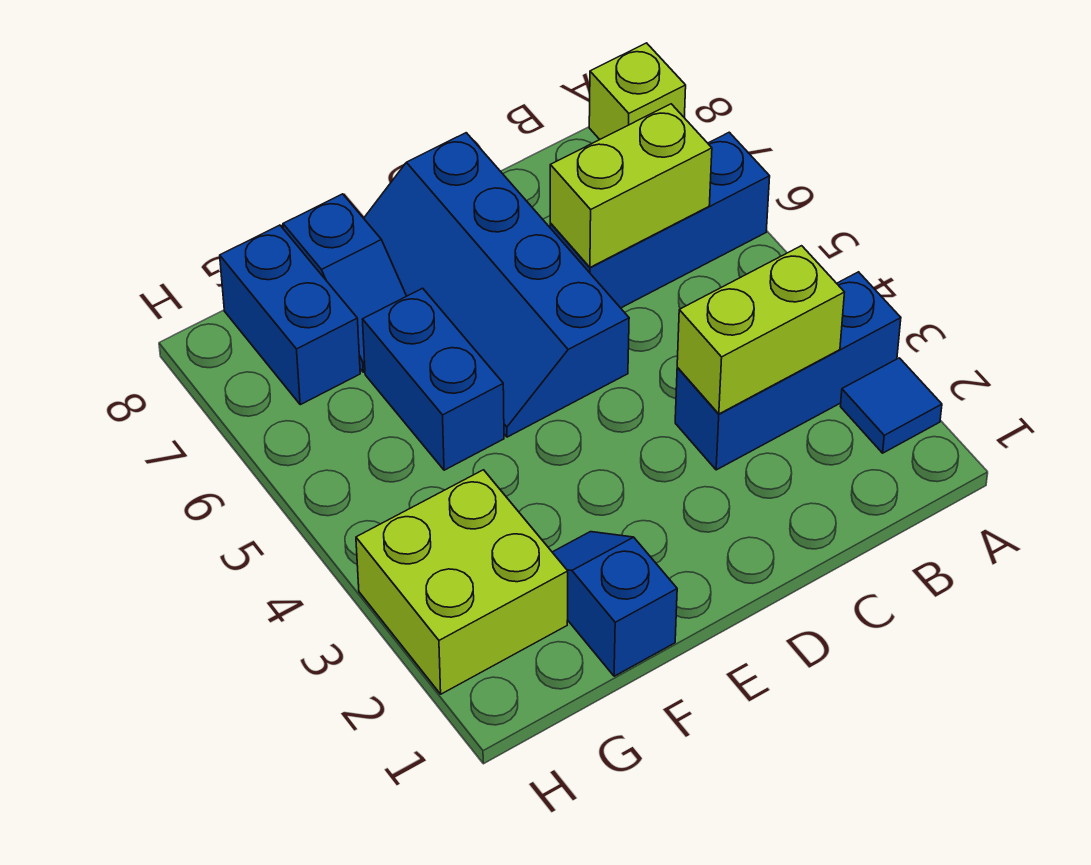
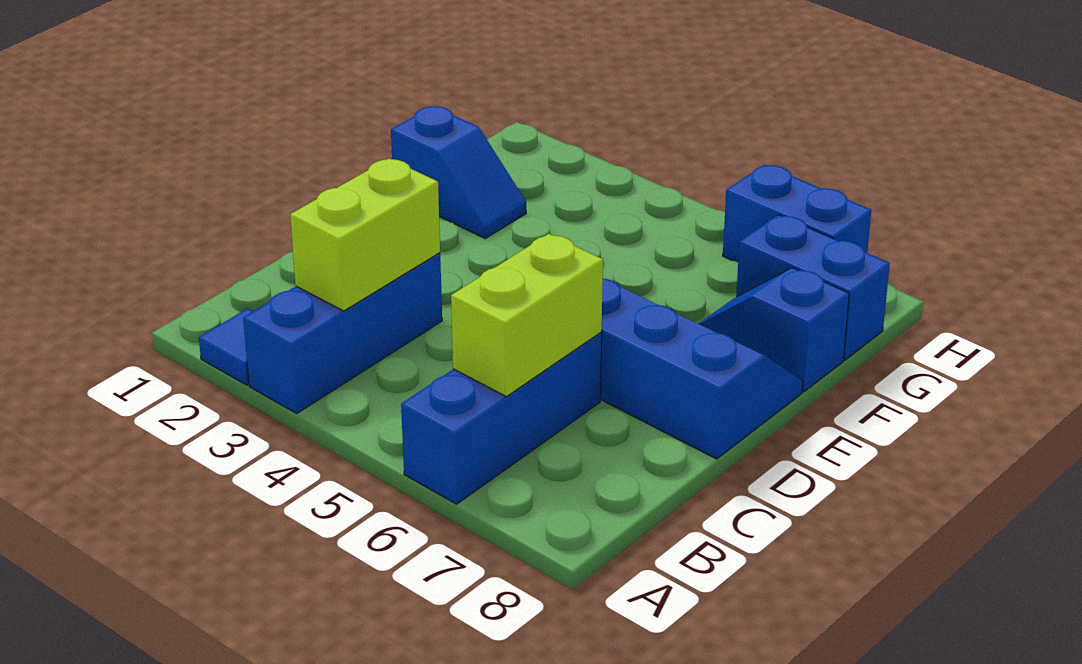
lime brick A8 level 1 -> none
blue brick F5:F6 level 1 -> blue brick H6:H7 level 1
lime brick G2:H3 level 1 -> none

